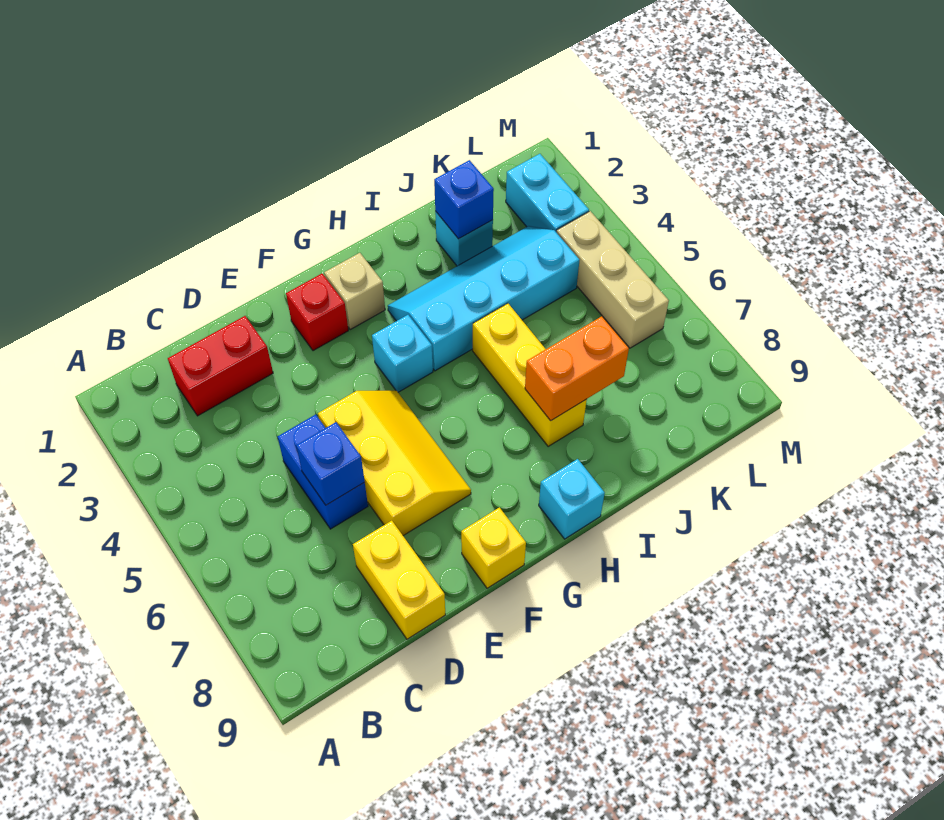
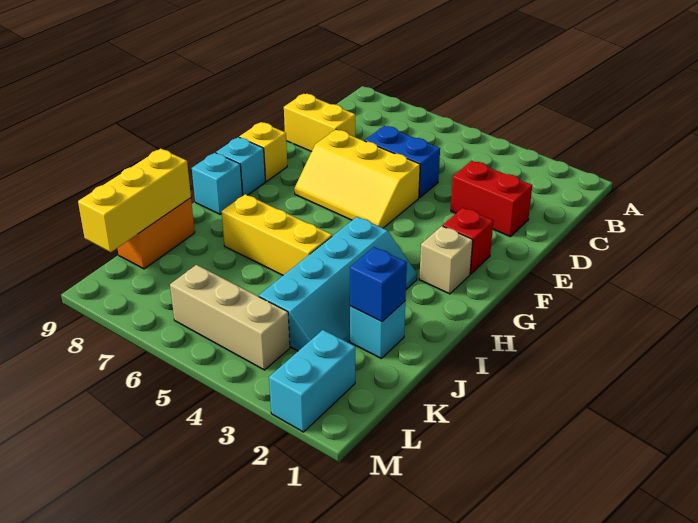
red brick C2:D2 level 1 -> red brick D2:D3 level 1
blue brick D6 level 2 -> none
cyan brick G4 level 1 -> cyan brick G9 level 1
orange brick I7:J7 level 2 -> orange brick J9:K9 level 1
none -> yellow brick J9:L9 level 2
cyan brick L2:L3 level 1 -> cyan brick L2:M2 level 1

